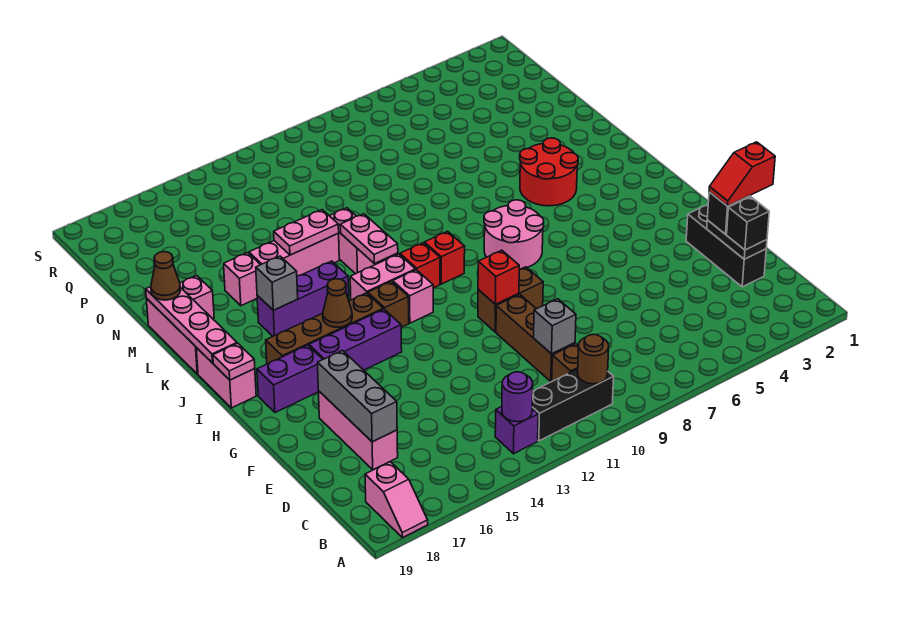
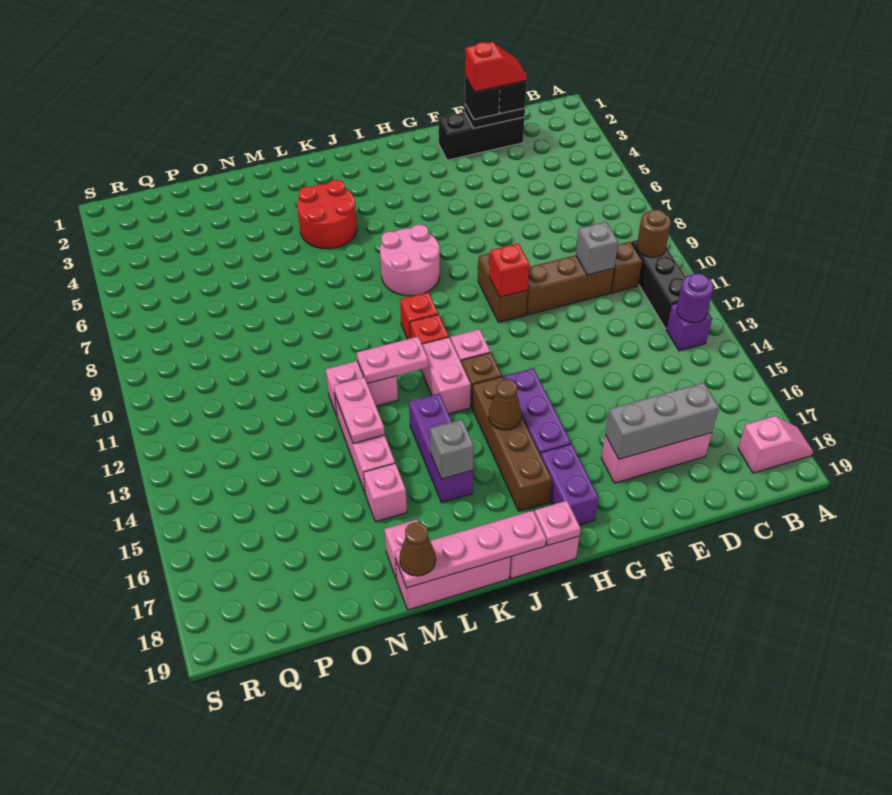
red slope E1:E2 level 4 top 1 -> red slope D2:E2 level 4 top E

